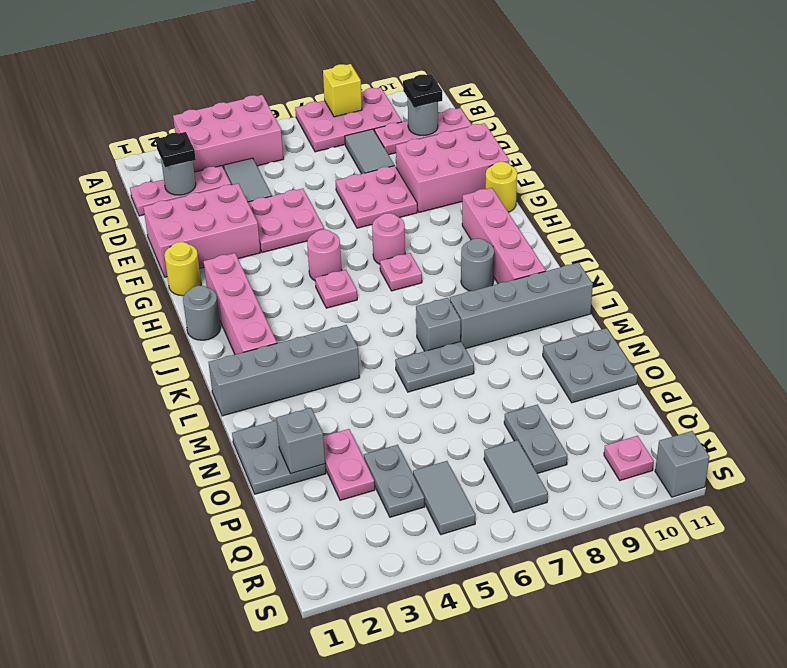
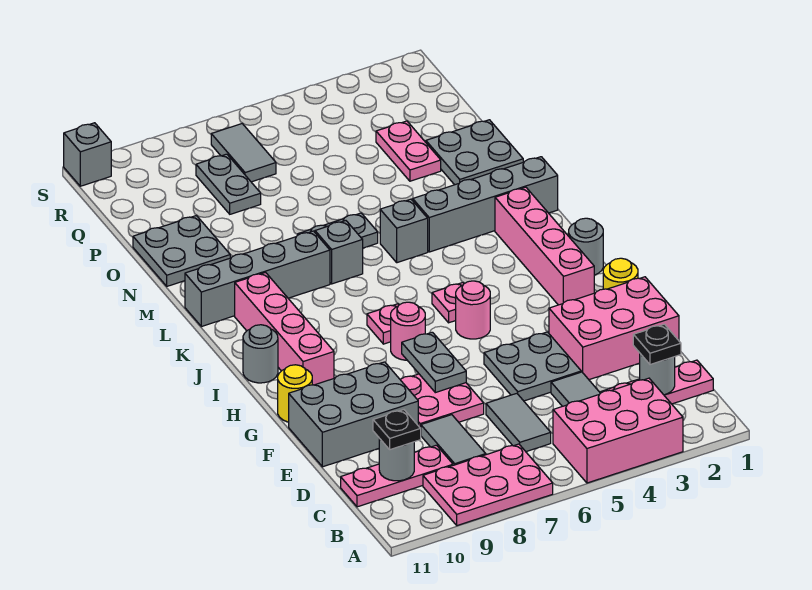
yellow brick A8 level 2 -> none
pink plate E4:F5 level 1 -> grey plate E4:F5 level 1
pink brick E9:F11 level 1 -> grey brick E9:F11 level 1
grey round brick J9 level 1 -> grey round brick I11 level 1
grey brick O2 level 2 -> grey brick L5 level 1
grey plate P4:Q4 level 1 -> grey plate F7:G7 level 2
grey tile Q5:R5 level 1 -> grey tile C6:D6 level 1
pink plate R10 level 1 -> none

